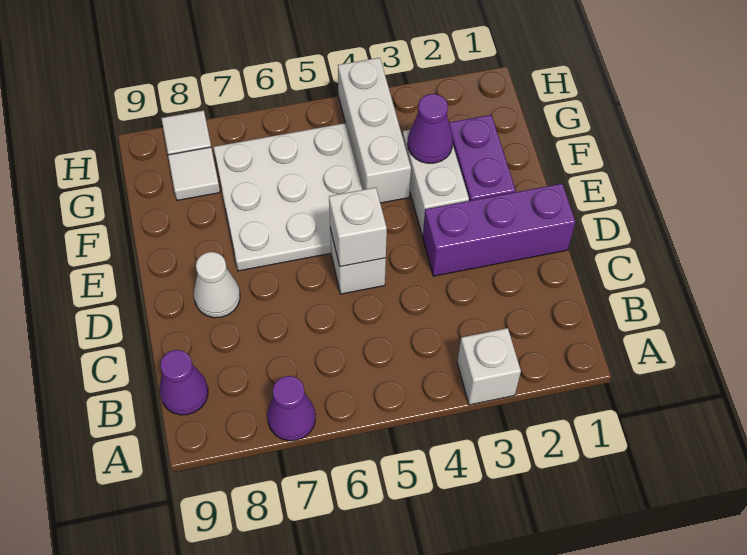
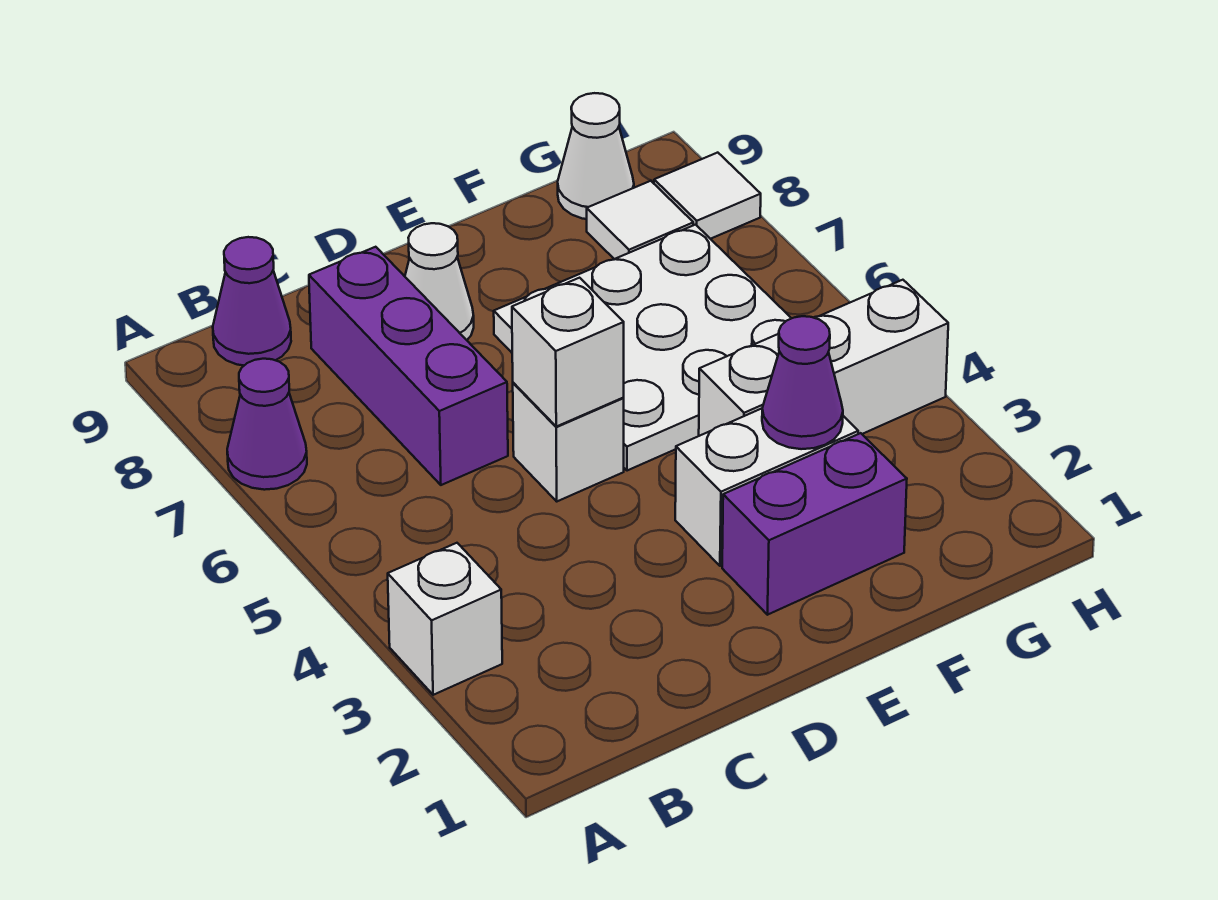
purple brick D1:D3 level 1 -> purple brick C6:C8 level 1
none -> white cone G9 level 1

